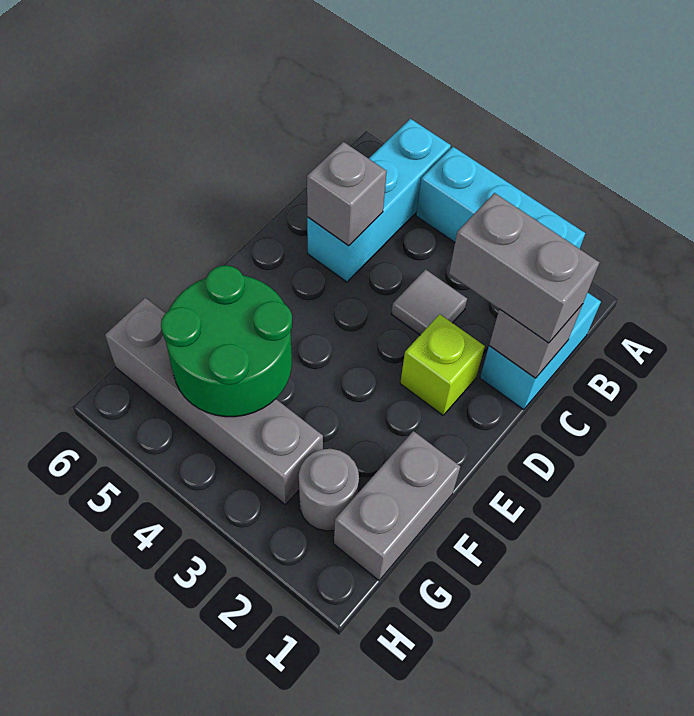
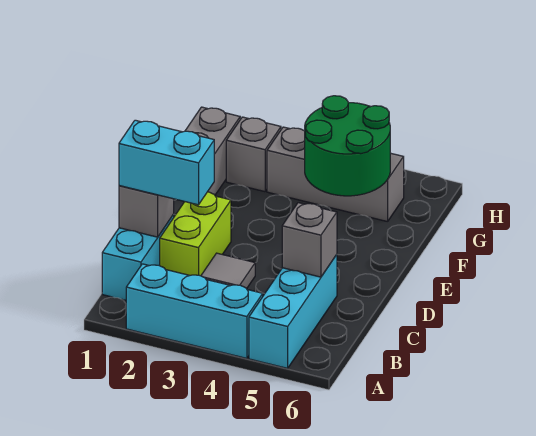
grey brick C1:C2 level 3 -> cyan brick C1:C2 level 3
lime brick D2 level 1 -> lime brick C2:D2 level 1
grey round brick G2 level 1 -> grey brick G2 level 1
grey brick G3:G6 level 1 -> grey brick G3:G5 level 1

